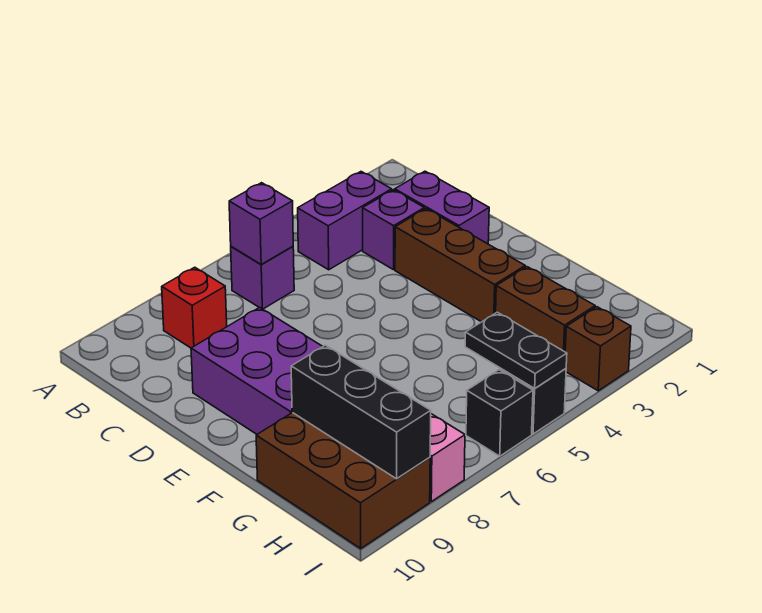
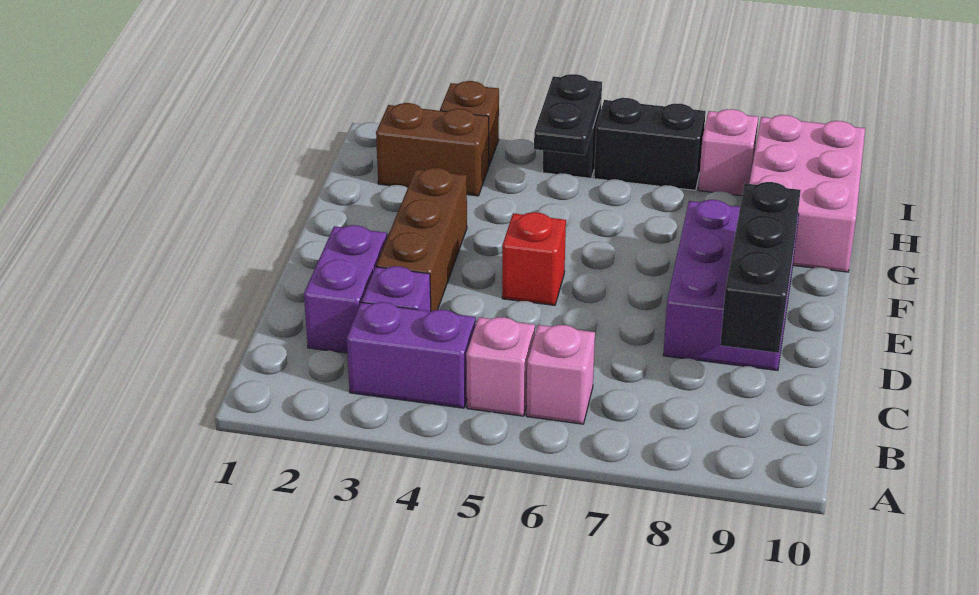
none -> pink brick B5 level 1
purple brick B6 level 1 -> pink brick B6 level 1
purple brick B6 level 2 -> none
red brick B8 level 1 -> red brick E5 level 1
brown brick G3:H3 level 1 -> brown brick H2:H3 level 1
brown brick G9:I10 level 1 -> pink brick G9:I10 level 1
black brick G9:I9 level 2 -> black brick C9:E9 level 2
black brick I6 level 1 -> black brick I6:I7 level 1

